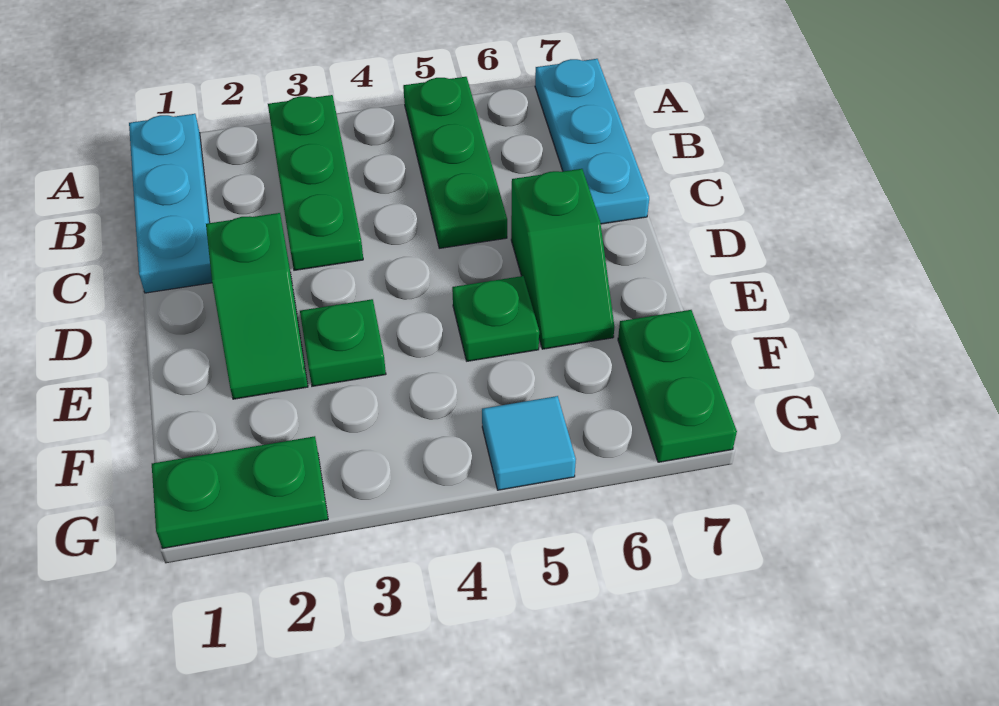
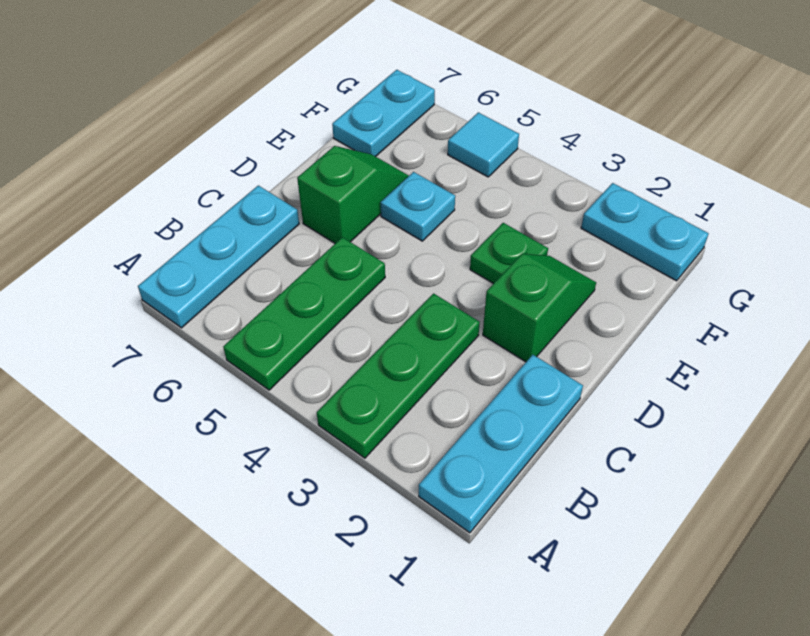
green plate E5 level 1 -> cyan plate E5 level 1
green plate F7:G7 level 1 -> cyan plate F7:G7 level 1
green plate G1:G2 level 1 -> cyan plate G1:G2 level 1

